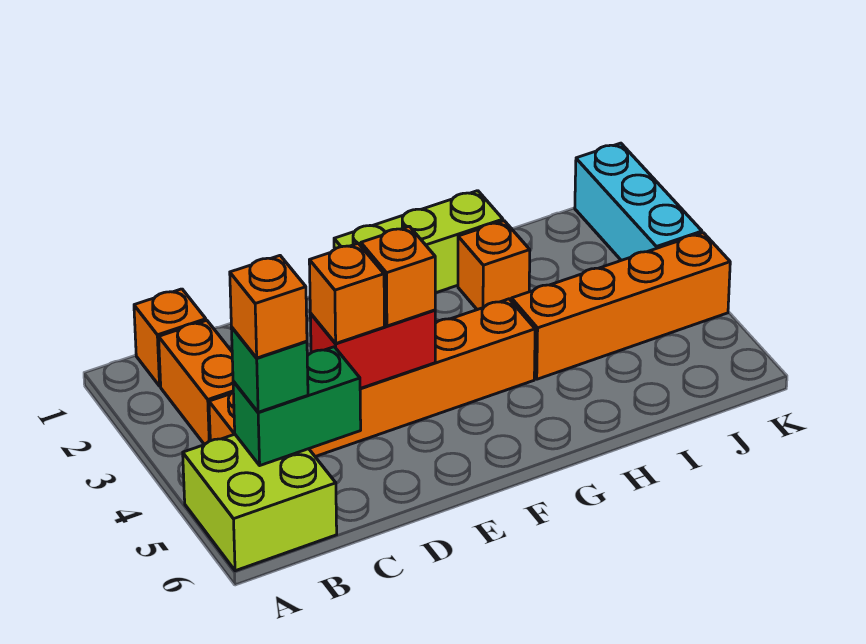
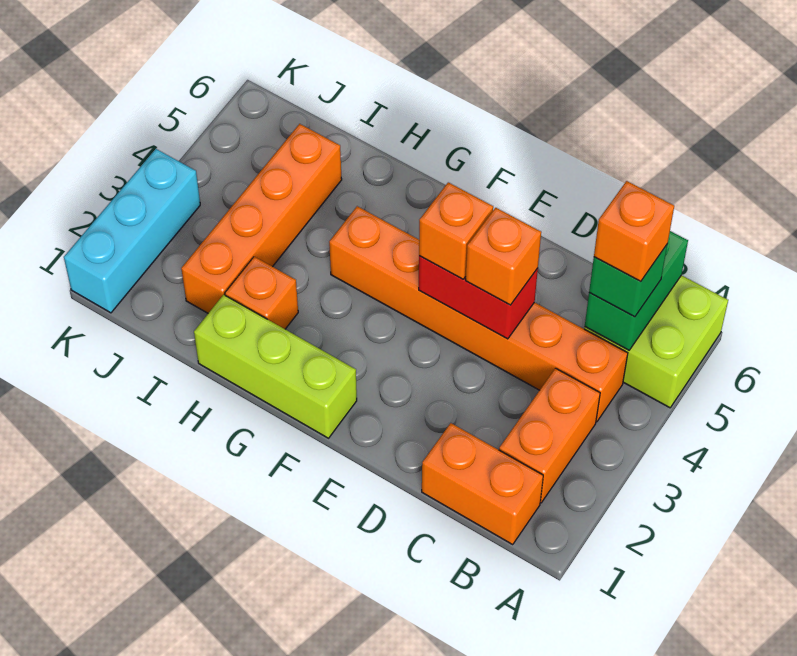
orange brick B1 level 1 -> orange brick B1:C1 level 1
green brick B5:C5 level 2 -> green brick B5:B6 level 2
orange brick H4:K4 level 1 -> orange brick I2:I5 level 1

